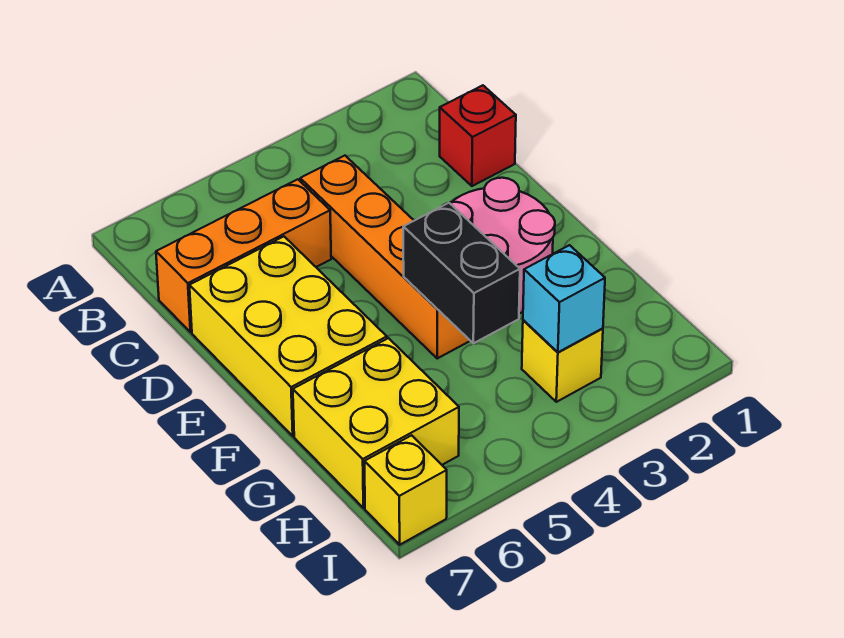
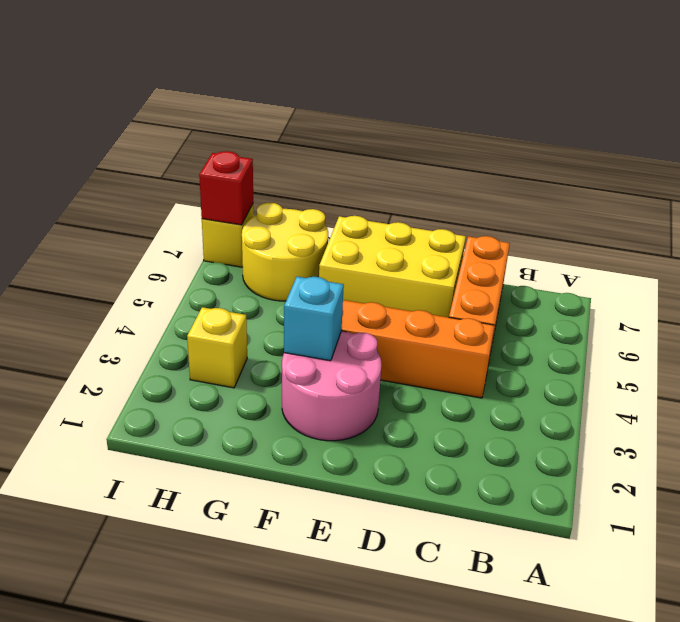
red brick C1 level 1 -> red brick I7 level 2
black brick F4:G4 level 2 -> none
yellow brick G6:H7 level 1 -> yellow round brick G6:H7 level 1
cyan brick H3 level 2 -> cyan brick F3 level 2

